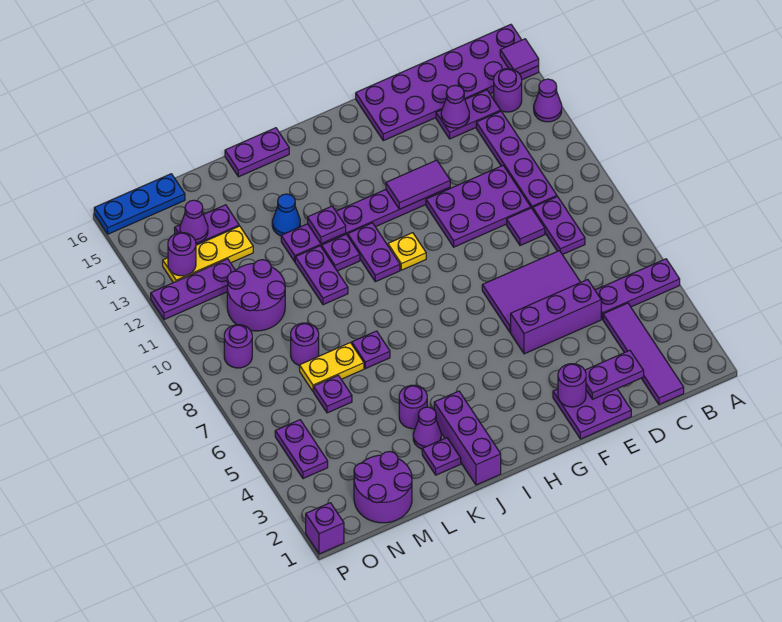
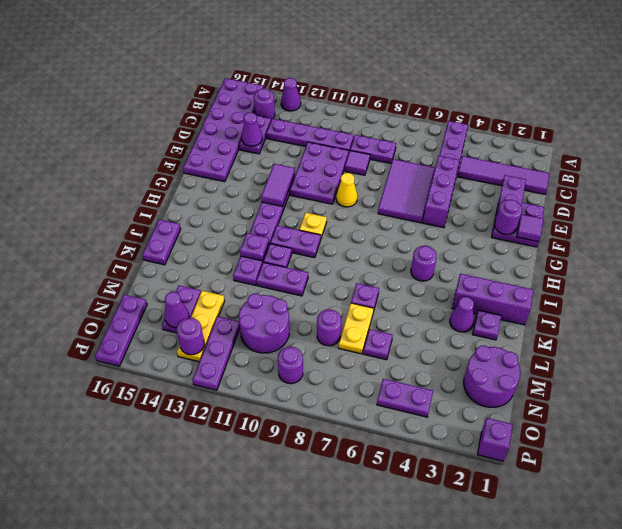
purple tile A15 level 2 -> purple tile F1 level 2
none -> yellow cone F9 level 1
purple round brick K4 level 1 -> purple round brick I5 level 1
blue cone K13 level 1 -> none
blue plate N16:P16 level 1 -> purple plate N16:P16 level 1

